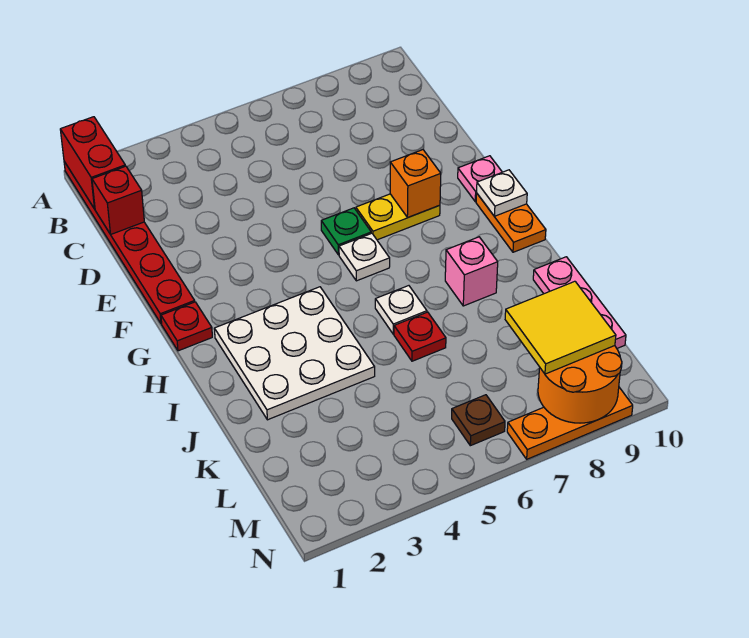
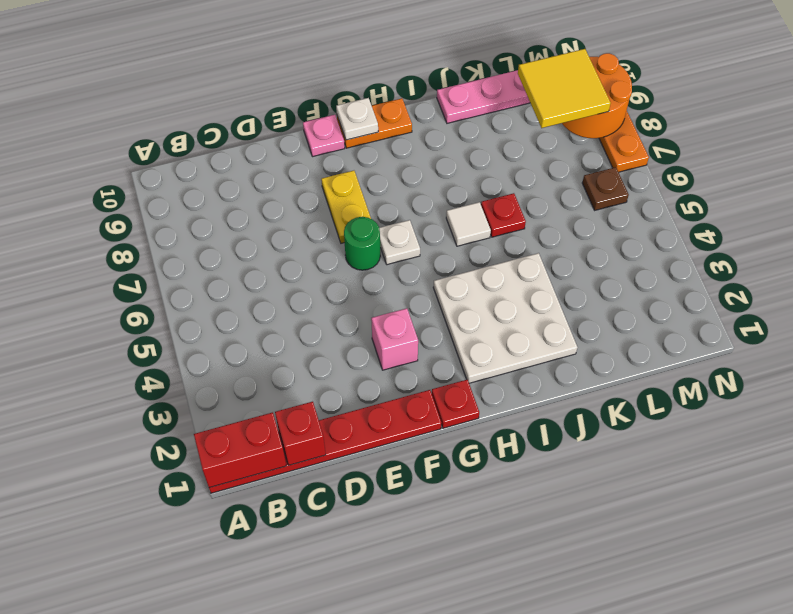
green plate F6 level 1 -> green round brick F6 level 1
orange brick F8 level 2 -> none
white plate I6 level 1 -> white tile I6 level 1
pink brick I8 level 1 -> pink brick F3 level 1

